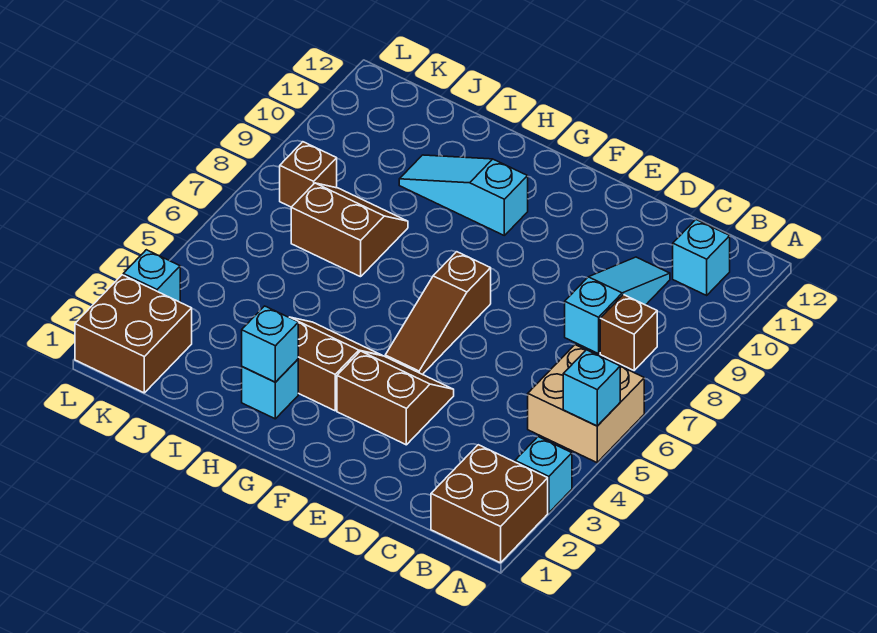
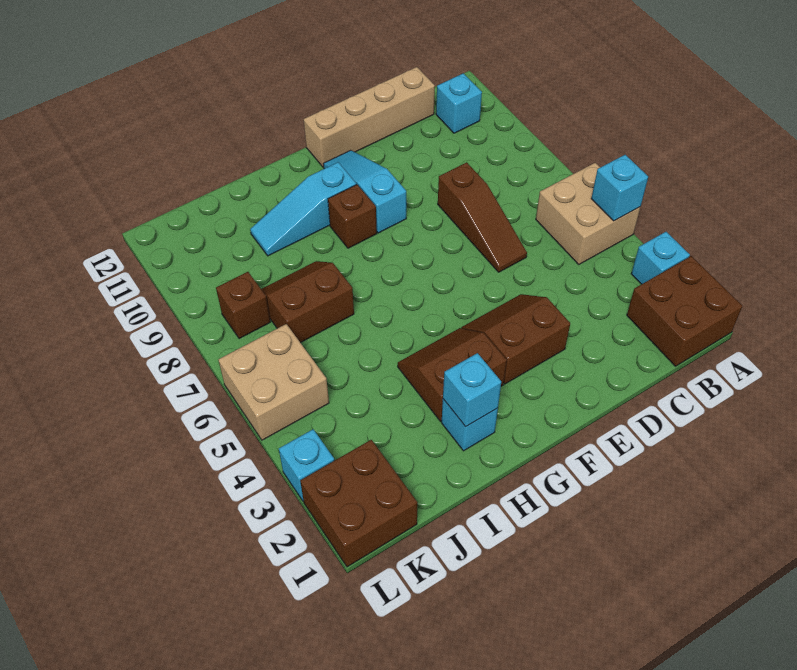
brown brick B8 level 1 -> brown brick G9 level 1
cyan slope C8:C10 level 1 top 8 -> cyan slope F9:F11 level 1 top 9
none -> tan brick C12:F12 level 1
brown slope F5:F7 level 1 top 7 -> brown slope D6:D8 level 1 top 8
none -> tan brick K5:L6 level 1

